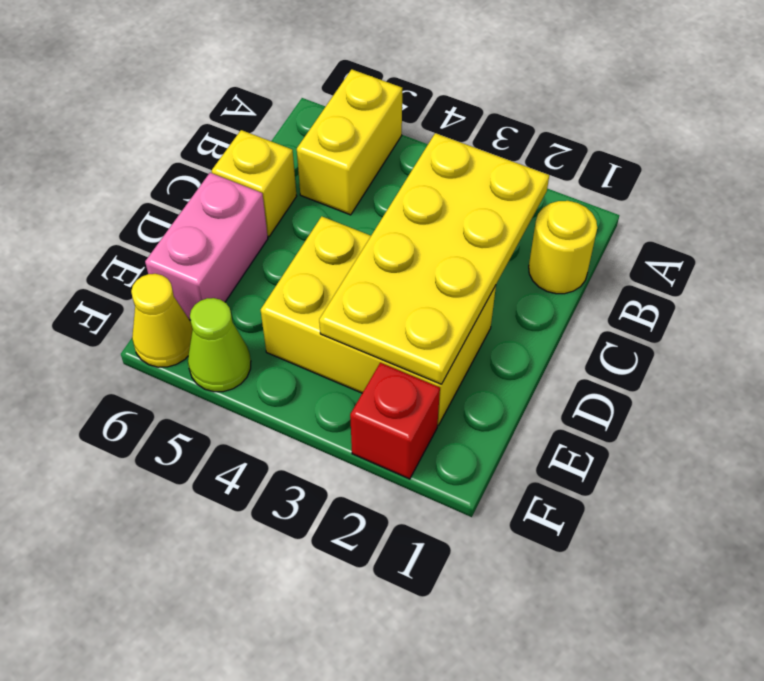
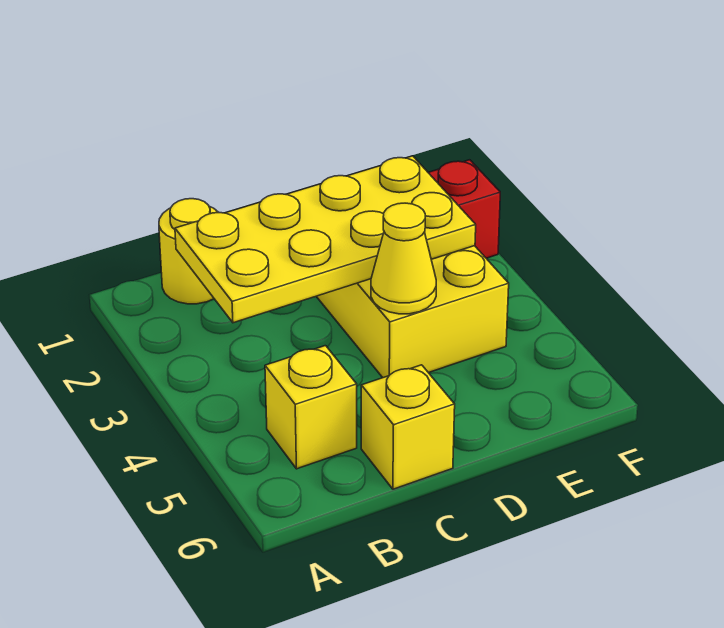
yellow brick A5:B5 level 1 -> yellow brick B5 level 1
pink brick D6:E6 level 1 -> none
lime cone F5 level 1 -> none
yellow cone F6 level 1 -> yellow cone D4 level 2

